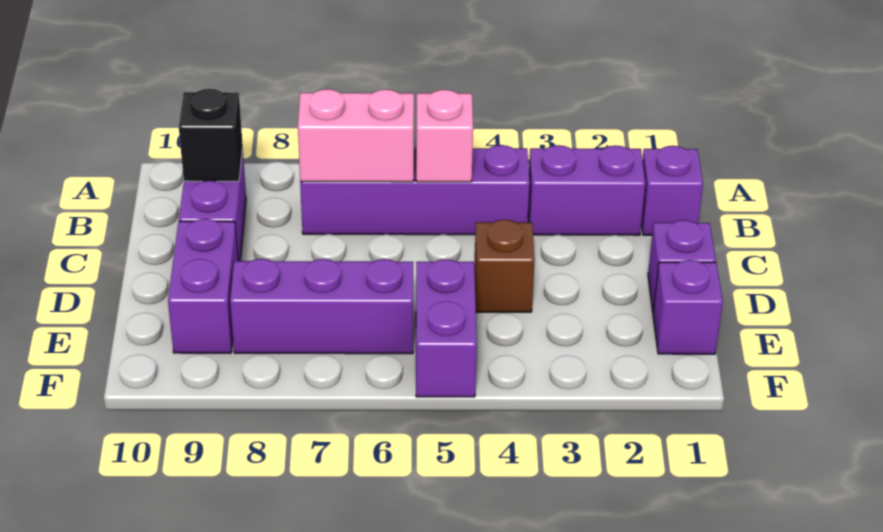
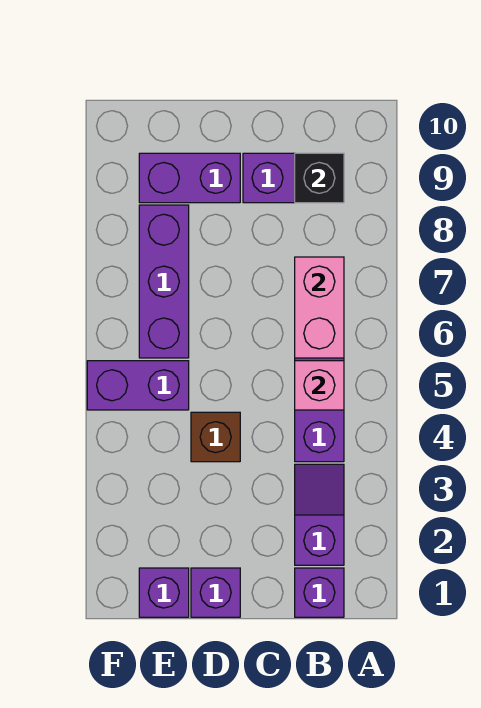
purple brick B2:B3 level 1 -> purple slope B2:B3 level 1 top 2

